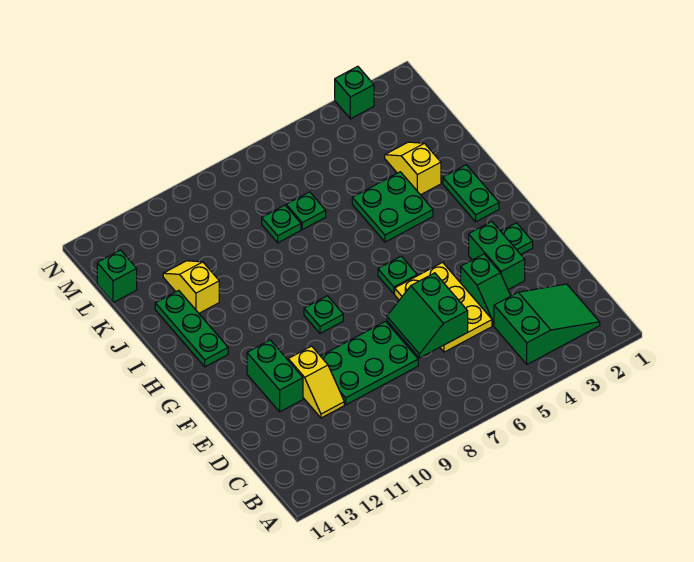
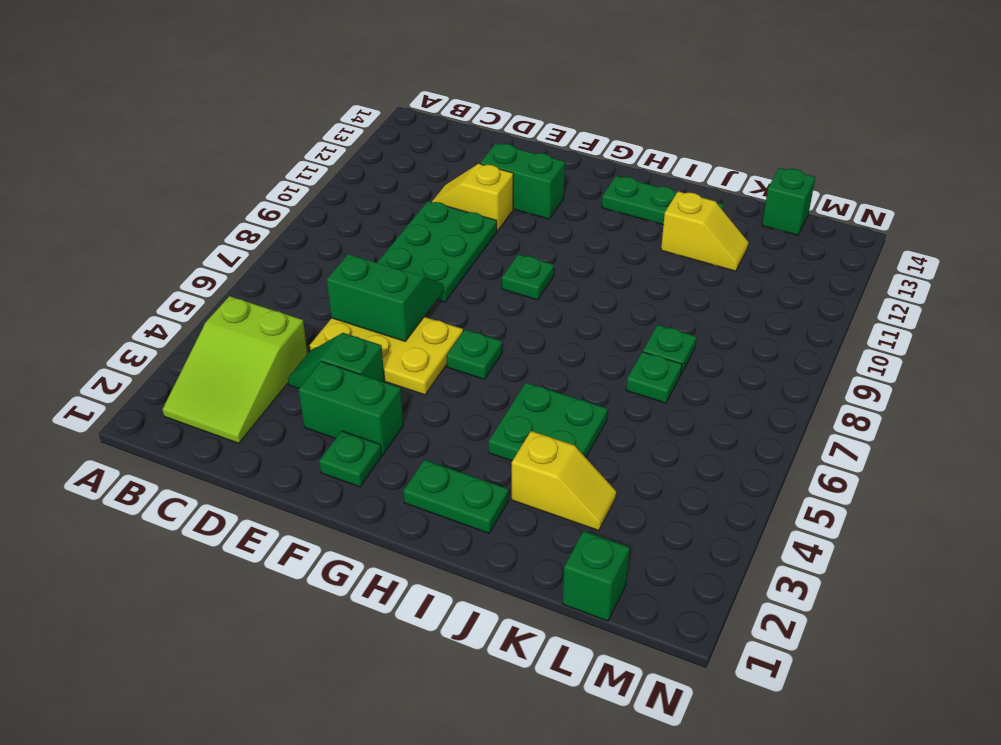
green slope B2:C4 level 1 top 4 -> lime slope B2:C4 level 1 top 4
green brick N3 level 1 -> green brick L1 level 1

